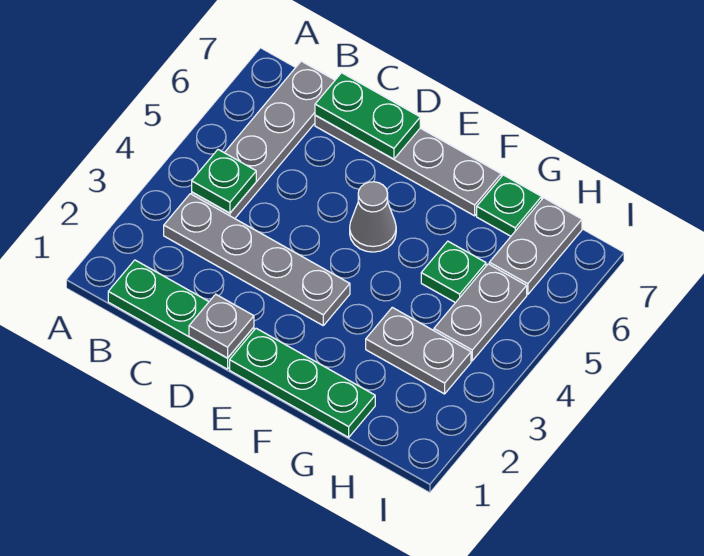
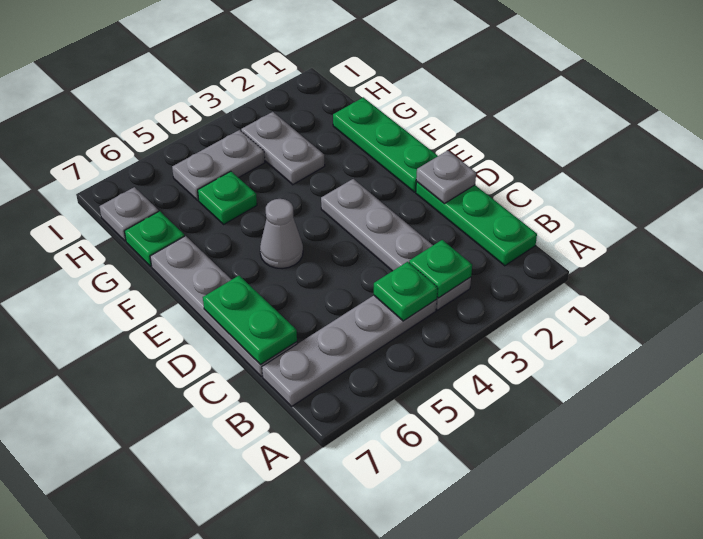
none -> green plate B3 level 2
grey plate H6:H7 level 1 -> grey plate H7 level 1

